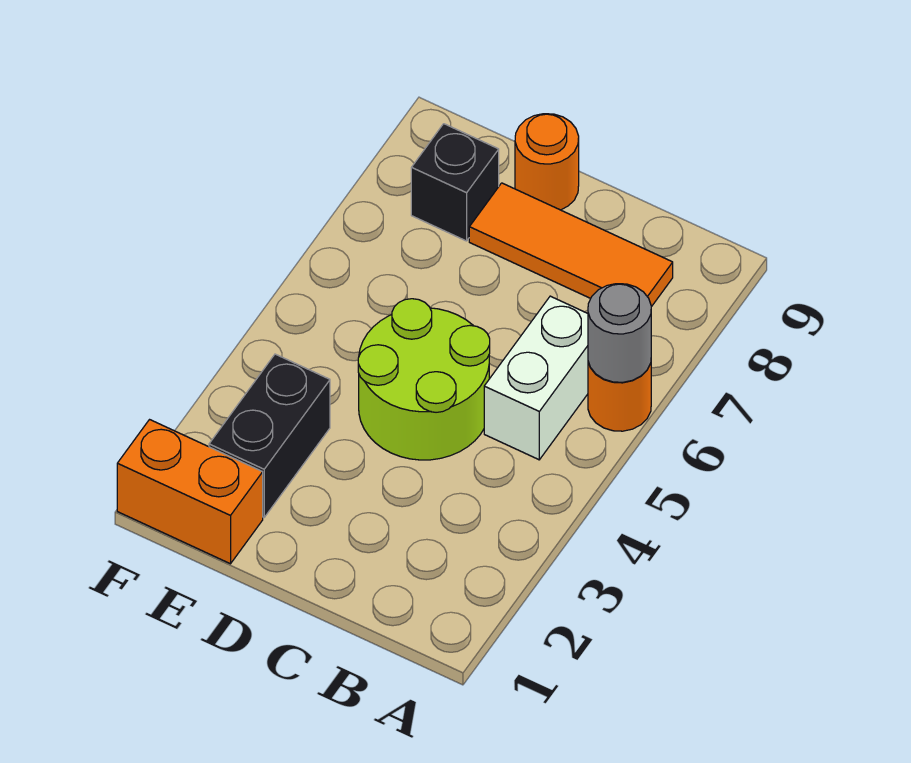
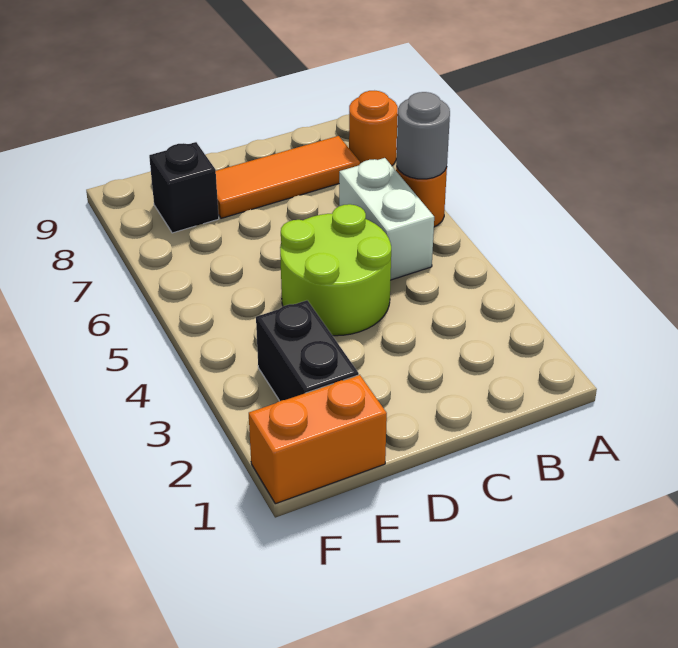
orange round brick D9 level 1 -> orange round brick A8 level 1

